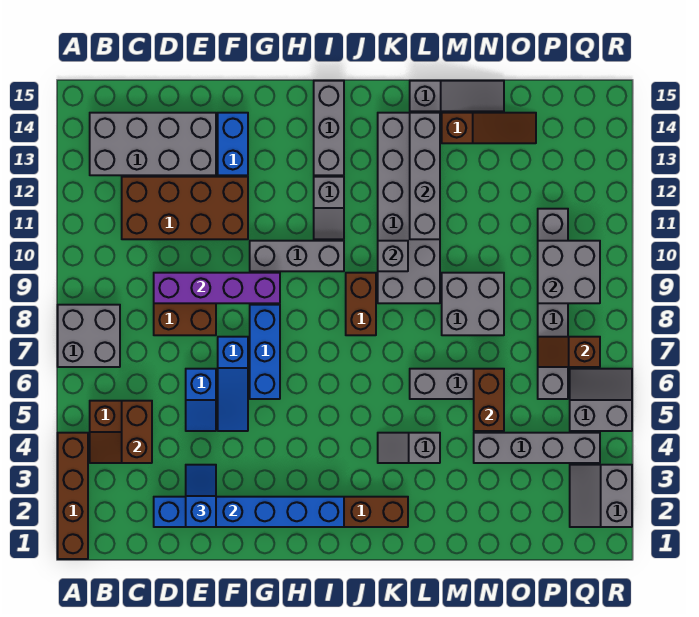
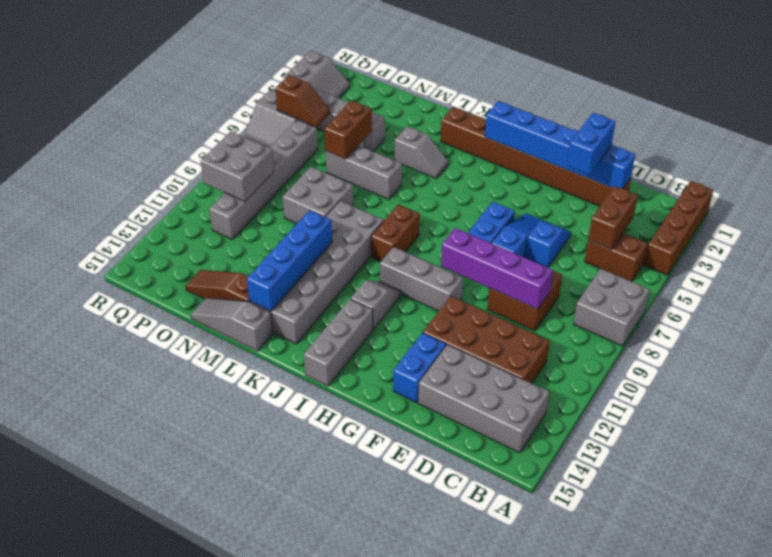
blue slope E2:E3 level 3 top 2 -> blue brick E2:E3 level 3
grey brick K10 level 2 -> none
grey brick L11:L14 level 2 -> blue brick L11:L14 level 2
brown slope P7:Q7 level 2 top Q -> brown slope P5:Q5 level 2 top Q

